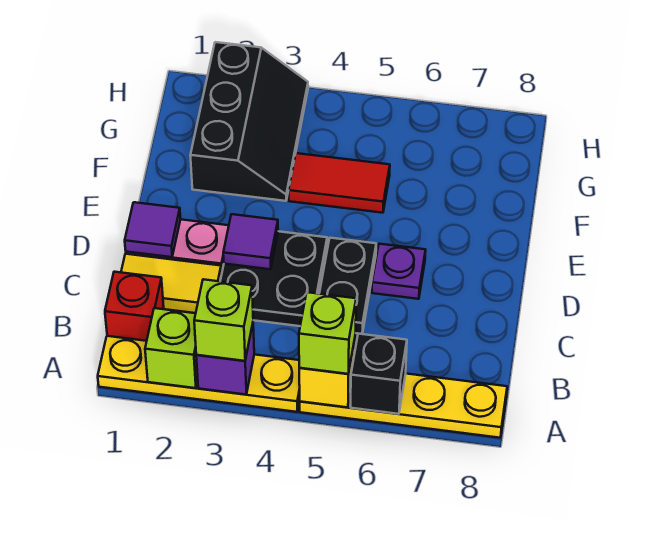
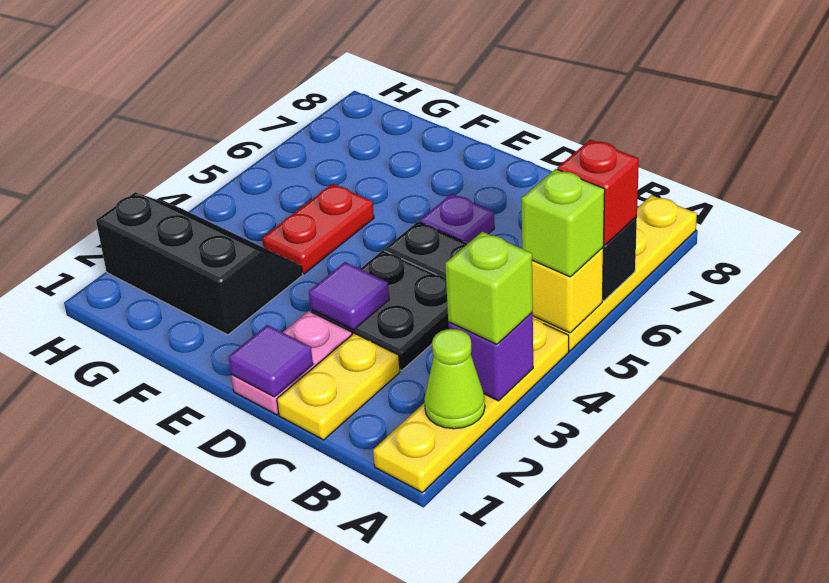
lime brick A2 level 2 -> lime cone A2 level 2
red brick B1 level 1 -> red brick A6 level 3
yellow tile C1:C2 level 1 -> yellow plate C1:C2 level 1
red tile F4:F5 level 1 -> red plate F4:F5 level 1

